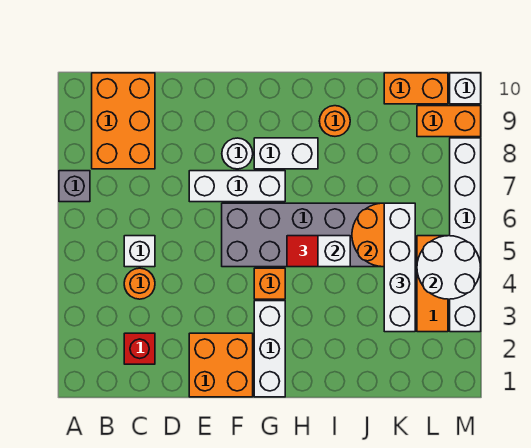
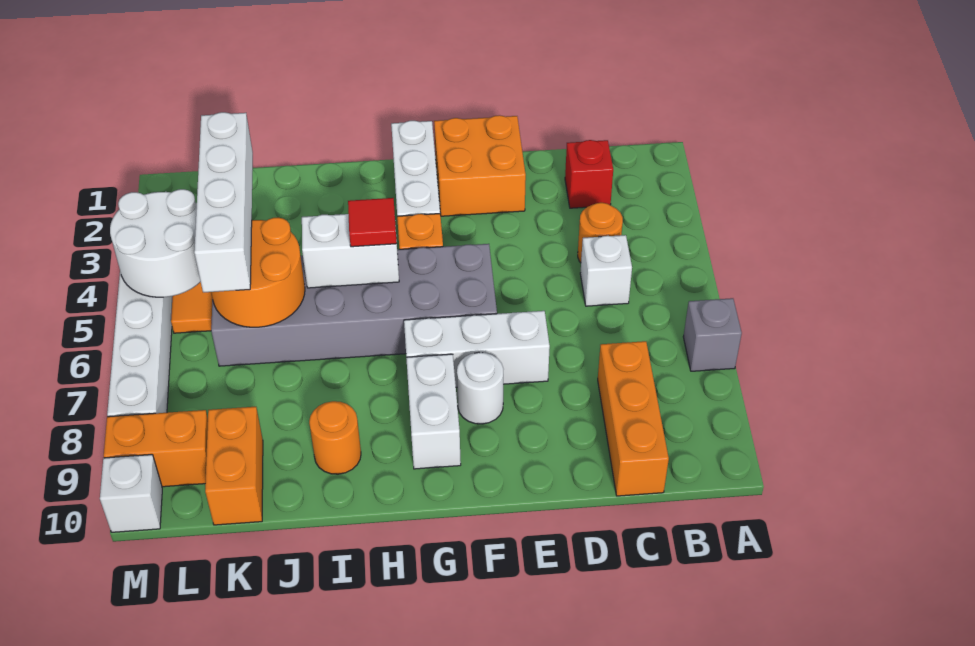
orange brick B8:C10 level 1 -> orange brick C8:C10 level 1
white brick G8:H8 level 1 -> white brick G8:G9 level 1
orange brick K10:L10 level 1 -> orange brick K9:K10 level 1

